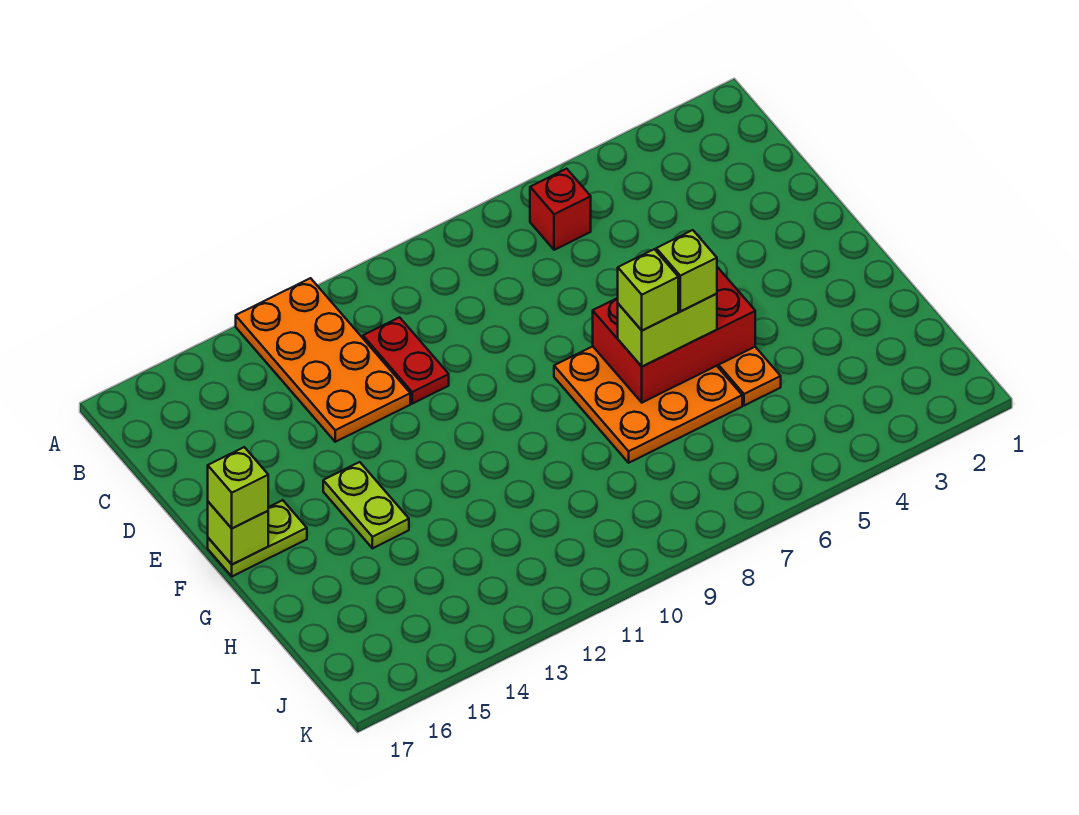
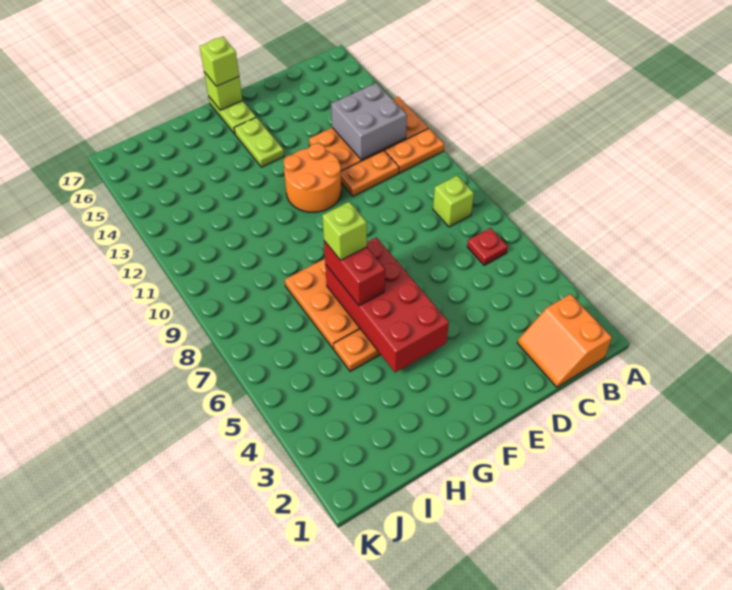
none -> orange plate A11:B11 level 1
none -> orange slope B1:C2 level 1 top B
red brick B6 level 1 -> red plate B6 level 1
none -> grey brick B12:C13 level 2
red plate C11:D11 level 1 -> orange plate C11:D11 level 1
none -> orange round brick E11:F12 level 1
red brick F5:G7 level 2 -> red brick F4:G7 level 2
lime plate F14:G14 level 1 -> lime plate F14:F15 level 1
lime brick G6:G7 level 3 -> red brick G6:G7 level 3
lime brick G6 level 4 -> lime brick B8 level 1

